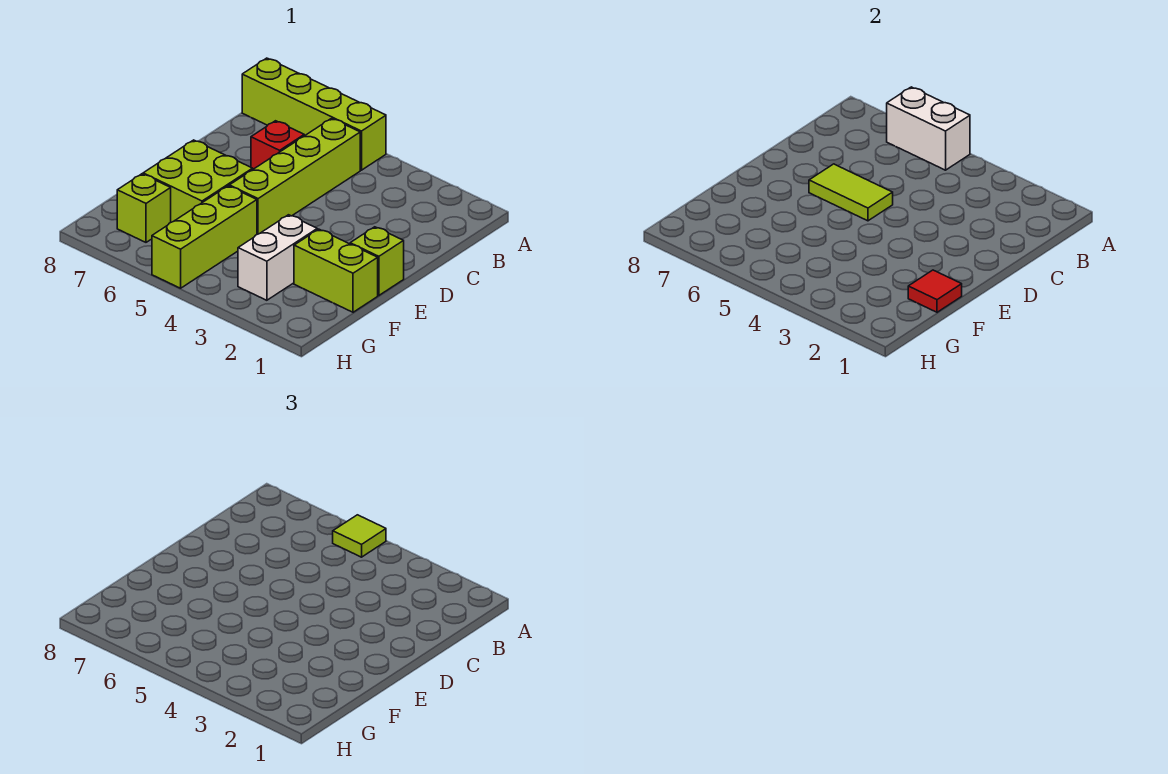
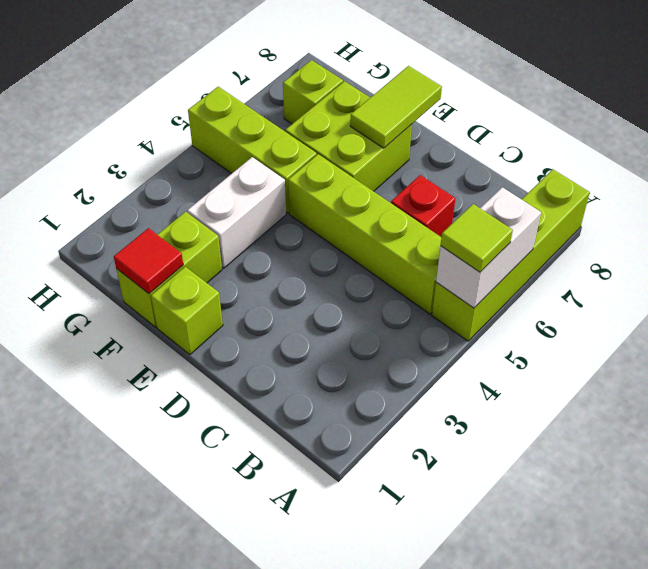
lime tile D5:D6 level 2 -> lime tile E7:E8 level 2
white brick F3:G3 level 1 -> white brick F3:F4 level 1

